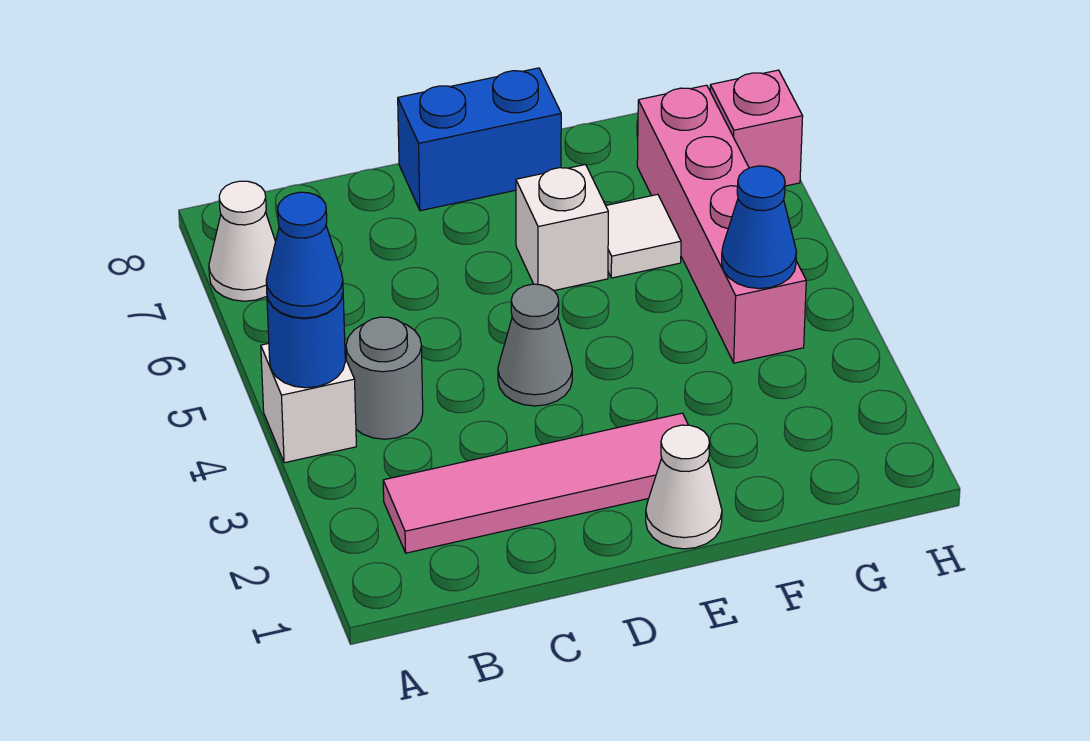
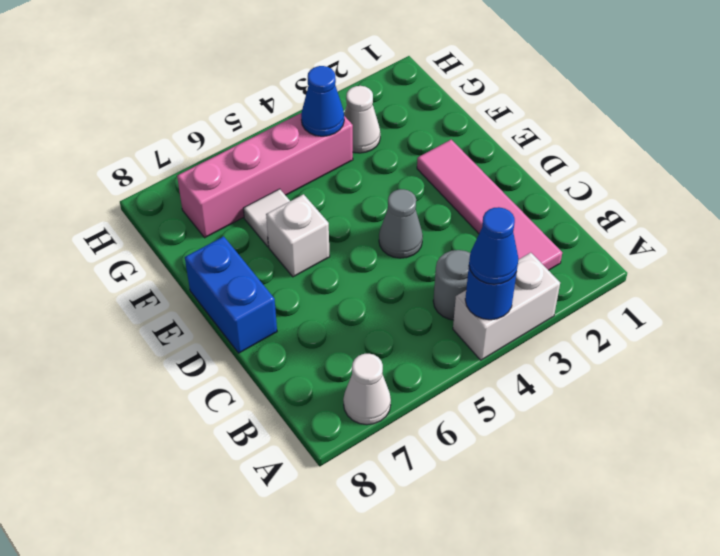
white brick A4 level 1 -> white brick A3:A4 level 1
white cone E1 level 1 -> white cone G3 level 1
pink brick H7 level 1 -> none

